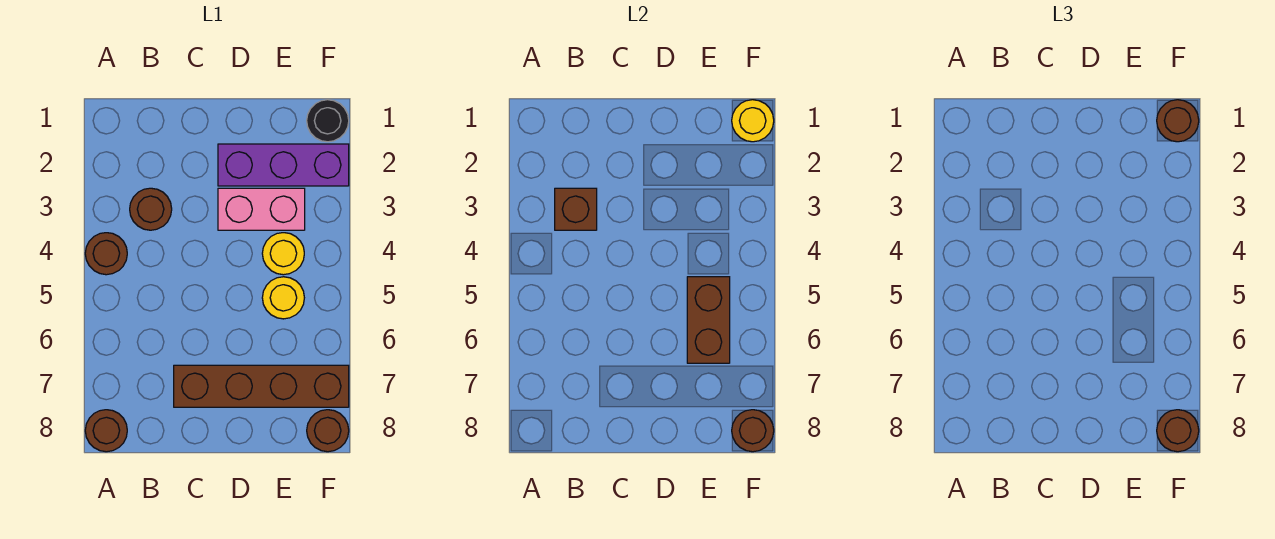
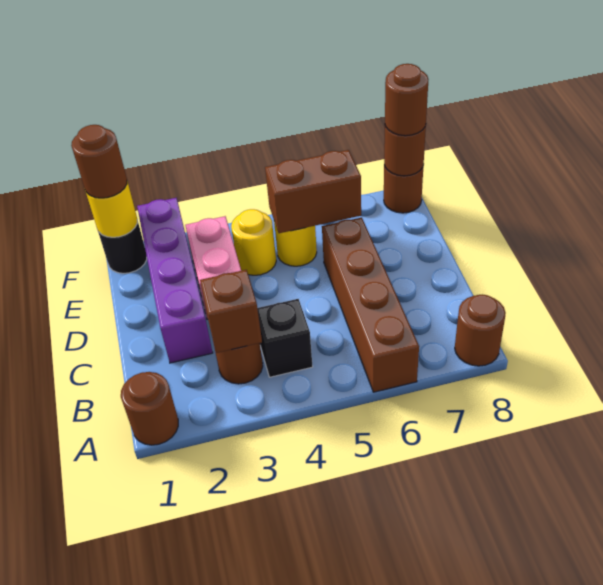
brown round brick A4 level 1 -> brown round brick A1 level 1
none -> black brick B4 level 1
brown brick C7:F7 level 1 -> brown brick A6:D6 level 1
purple brick D2:F2 level 1 -> purple brick C2:F2 level 1

